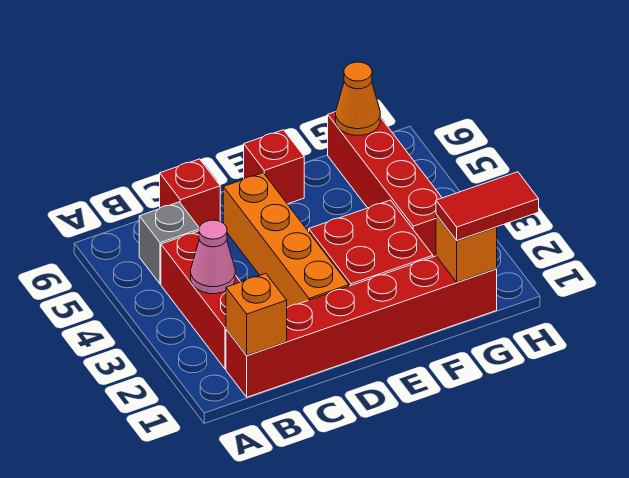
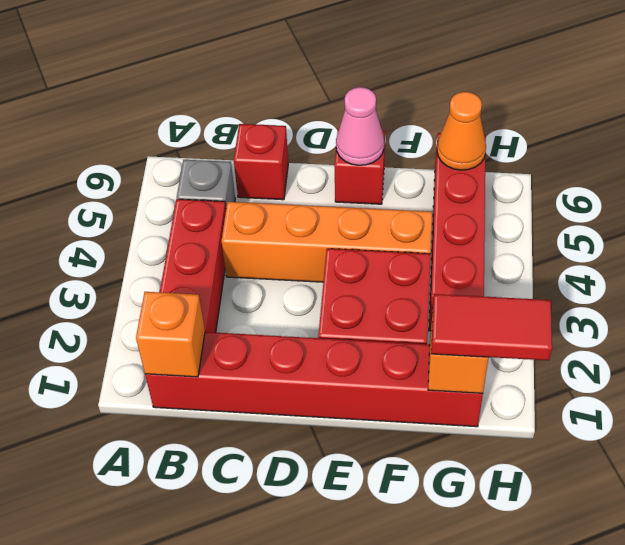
pink cone B3 level 2 -> pink cone E6 level 2
orange brick D2:D5 level 1 -> orange brick C4:F4 level 1

